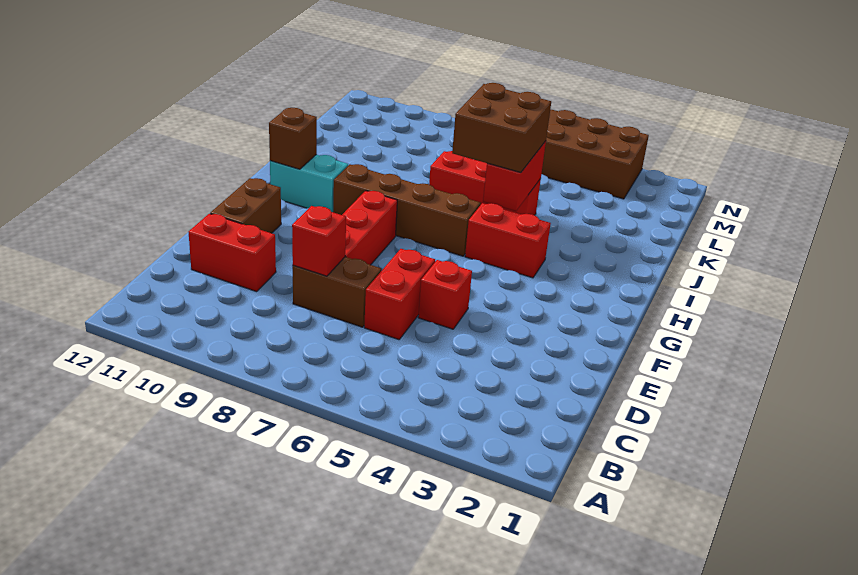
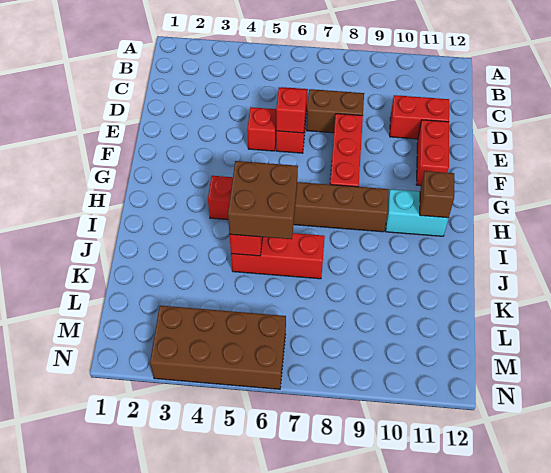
red brick D8 level 2 -> red brick E6 level 2
brown brick E11:F11 level 1 -> red brick E11:F11 level 1

